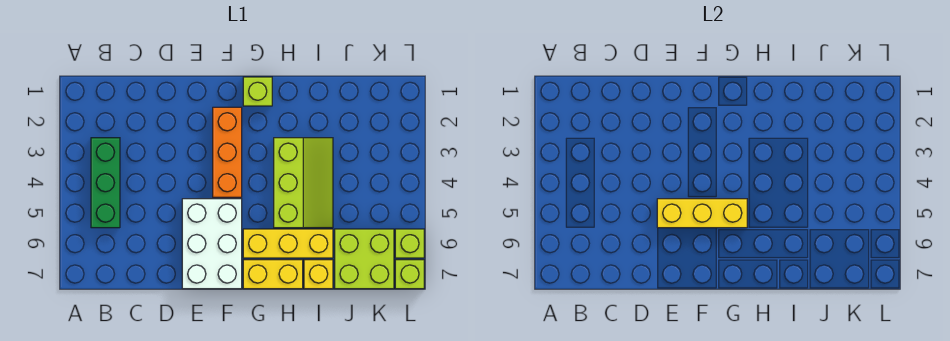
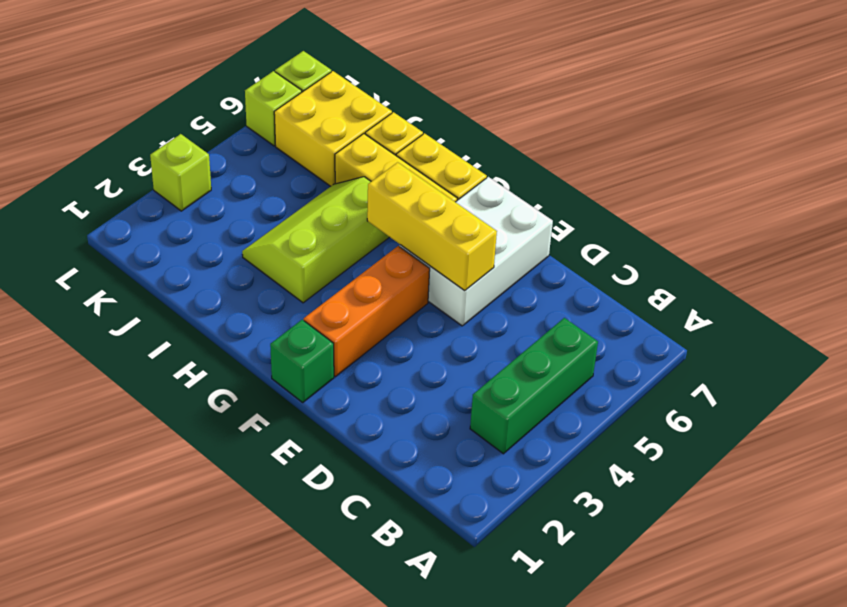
none -> green brick F1 level 1
lime brick G1 level 1 -> lime brick L3 level 1
lime brick J6:K7 level 1 -> yellow brick J6:K7 level 1

